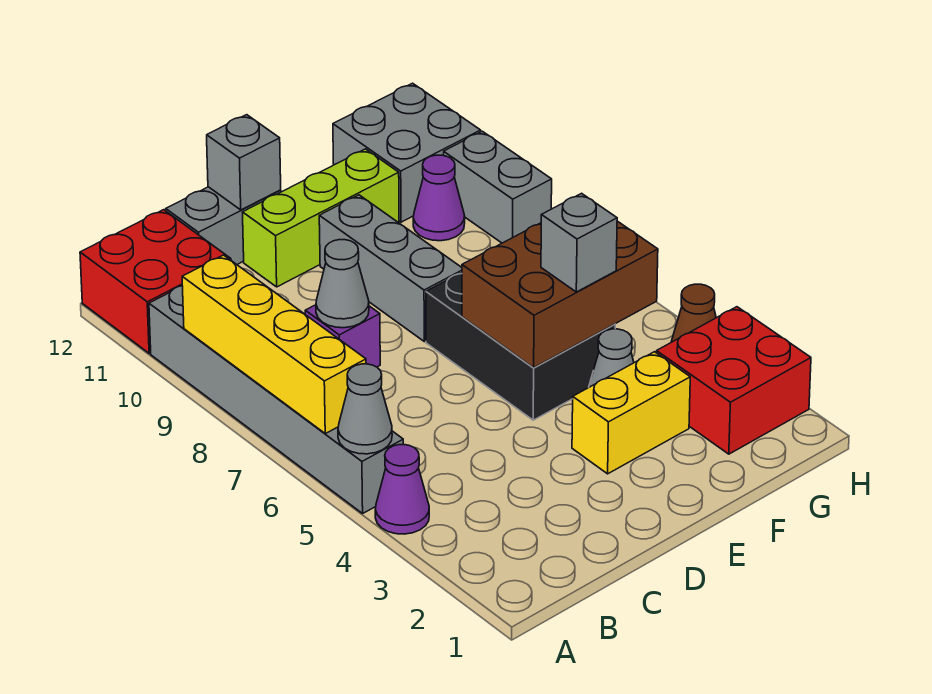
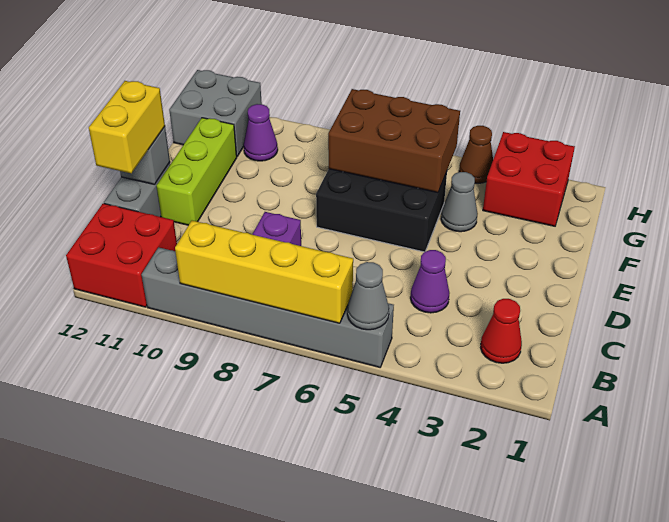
purple cone A4 level 1 -> purple cone C4 level 1
none -> red cone B2 level 1
grey cone C8 level 2 -> none
yellow brick E3:F3 level 1 -> yellow brick C12:D12 level 3
brown brick E5:G6 level 2 -> brown brick F5:G7 level 2
grey brick E8:E10 level 1 -> none
grey brick F5 level 3 -> none
grey brick H9:H10 level 1 -> none

